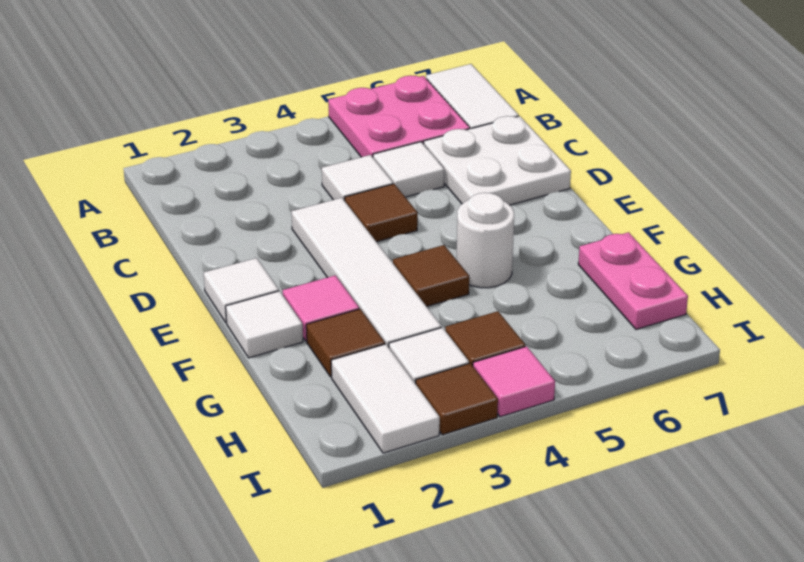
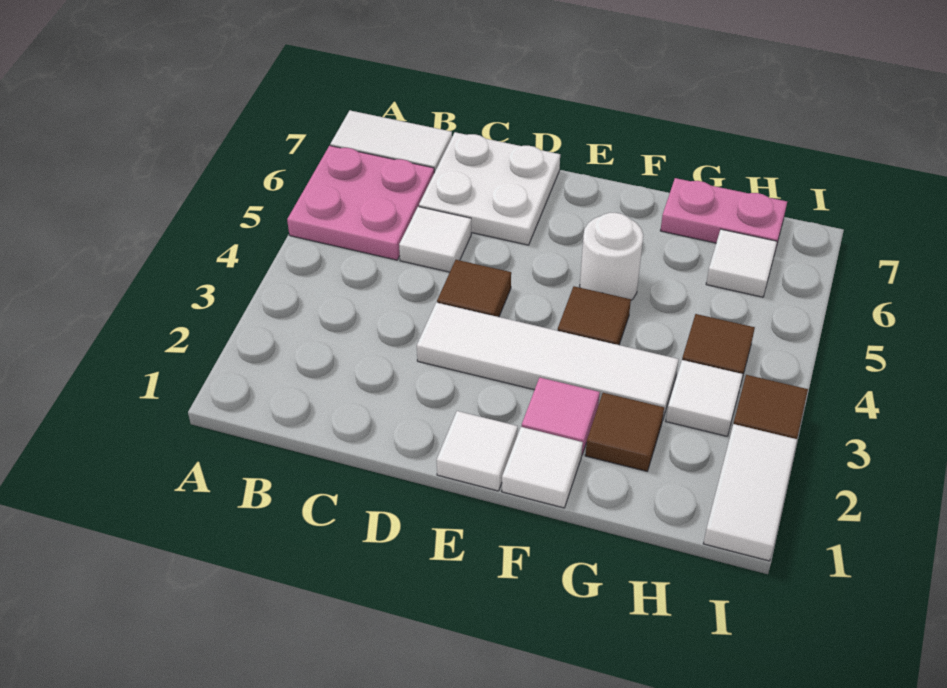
white tile C4 level 1 -> white tile H6 level 1
white tile H2:I2 level 1 -> white tile I1:I2 level 1
pink tile I4 level 1 -> none

